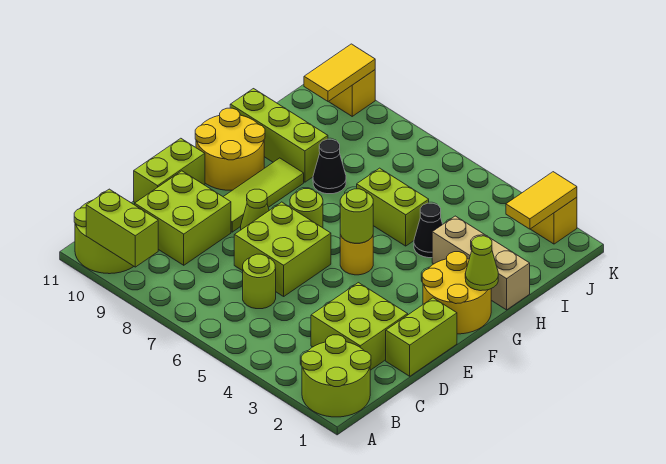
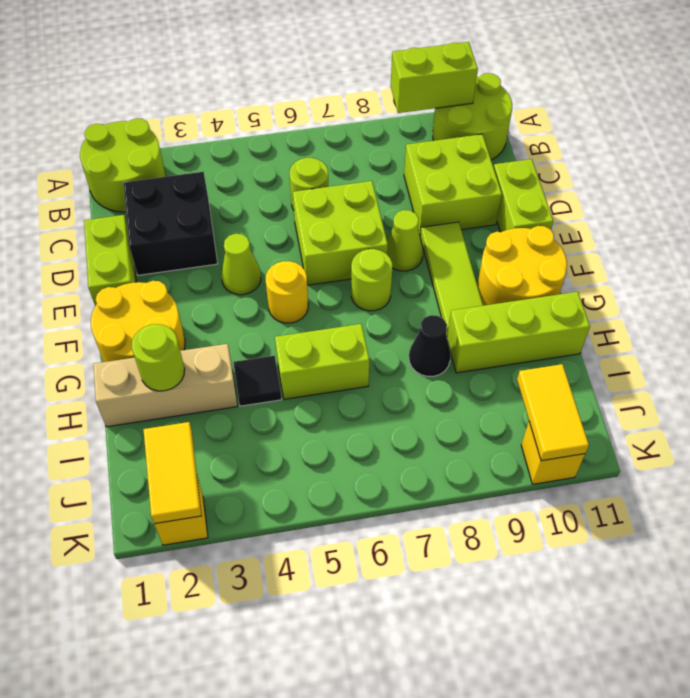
lime brick C2:D3 level 1 -> black brick C2:D3 level 1
lime round brick F5 level 2 -> lime round brick H2 level 2
lime cone G1 level 2 -> lime cone E4 level 1
black cone H4 level 1 -> black tile H4 level 1

